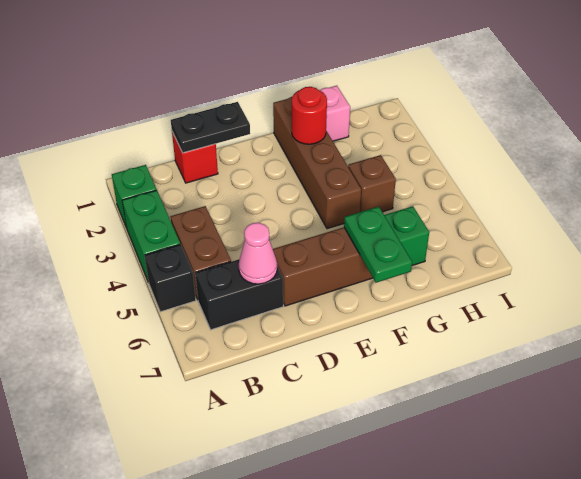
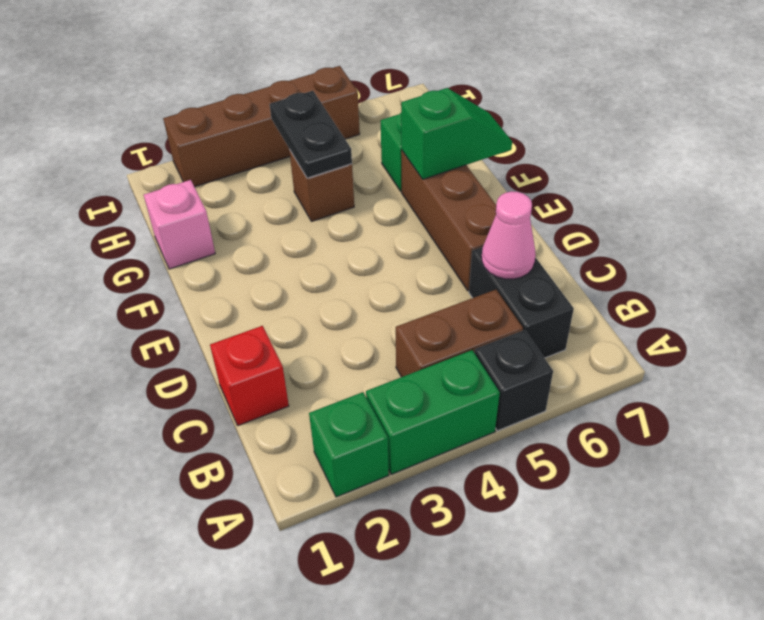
black plate C1:D1 level 2 -> black plate G4:H4 level 2
brown brick F1:F4 level 1 -> brown brick I2:I5 level 1
red round brick F2 level 2 -> none
green plate F6:F7 level 2 -> green slope F6:F7 level 2 top 6

